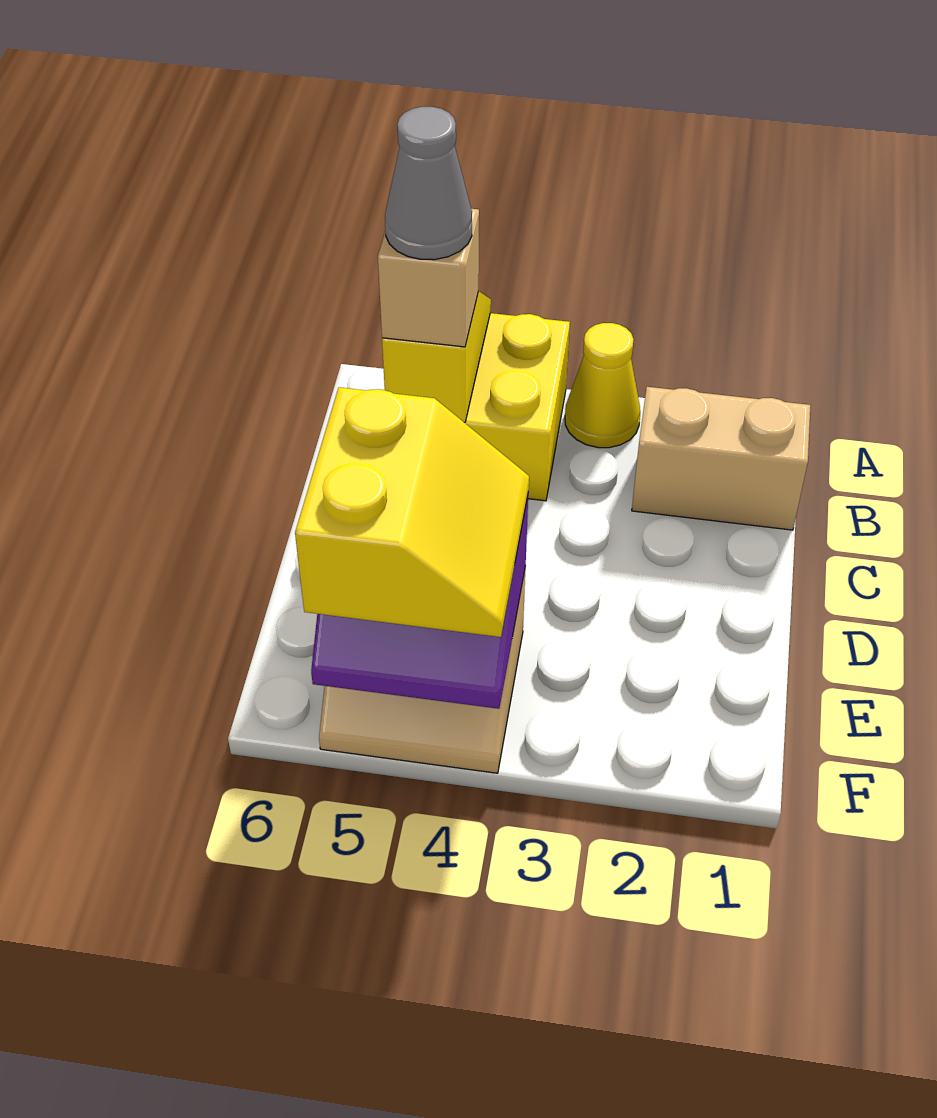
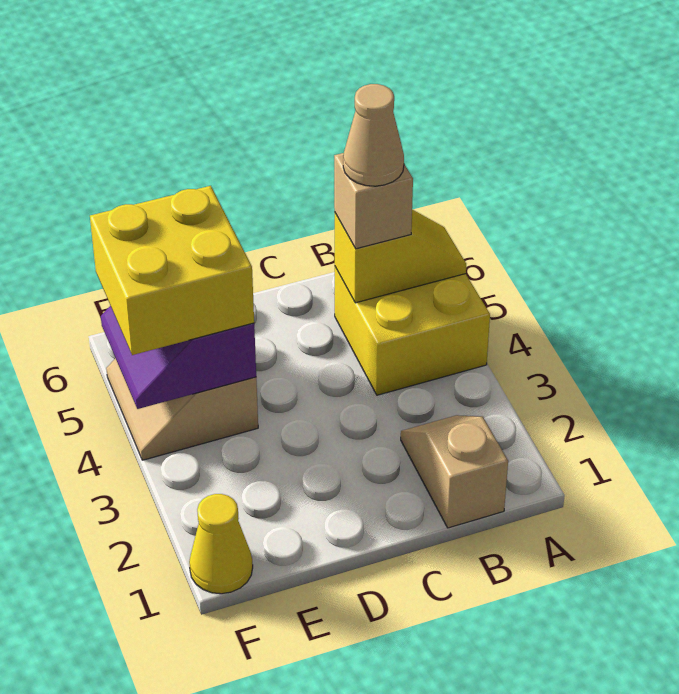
yellow cone A3 level 1 -> yellow cone F1 level 1
tan brick B1:B2 level 1 -> tan slope B1:B2 level 1 top 1
grey cone B5 level 4 -> tan cone B5 level 4
yellow slope E4:F5 level 3 top 5 -> yellow brick E4:F5 level 3

